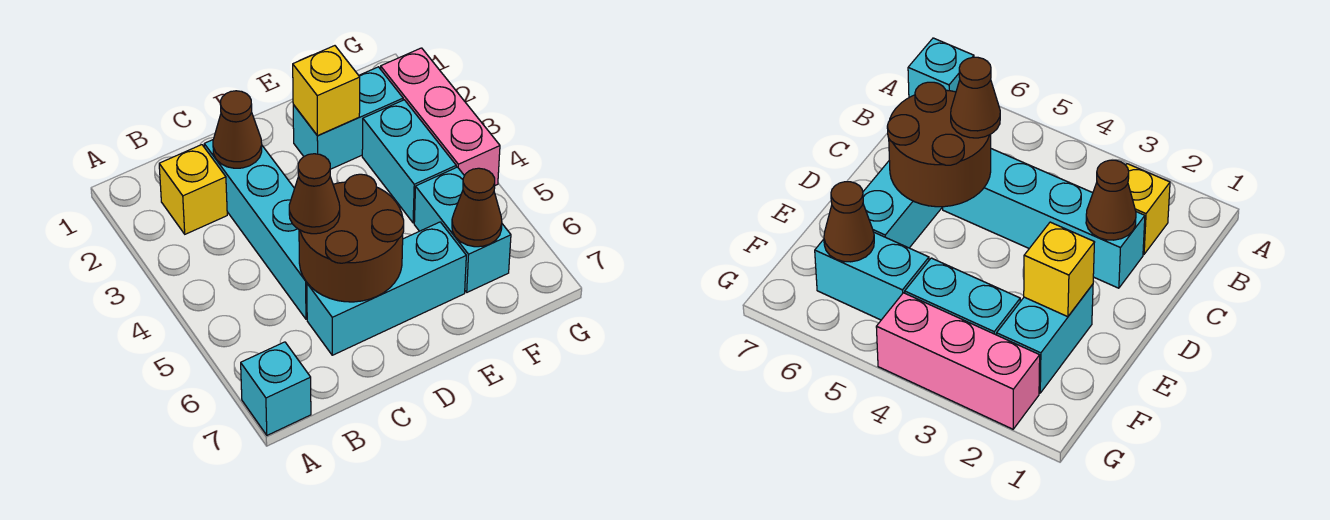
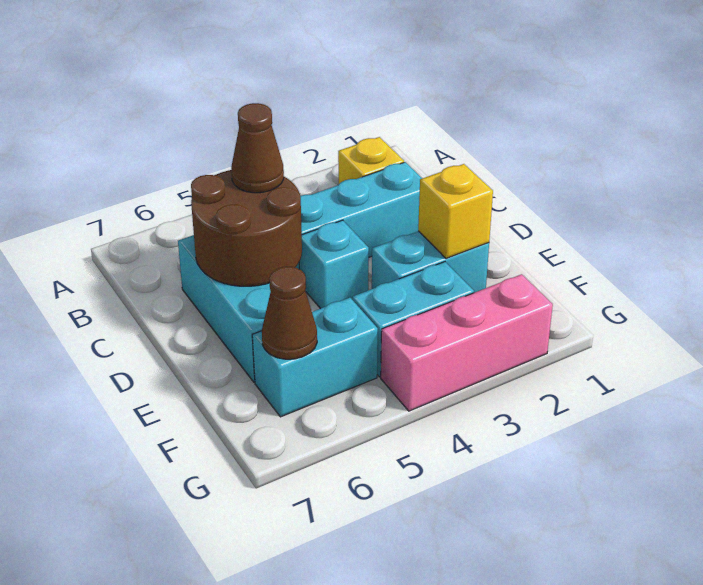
cyan brick A7 level 1 -> cyan brick D4 level 1
brown cone C2 level 2 -> none
cyan brick E2:F2 level 1 -> cyan brick E2:E3 level 1

